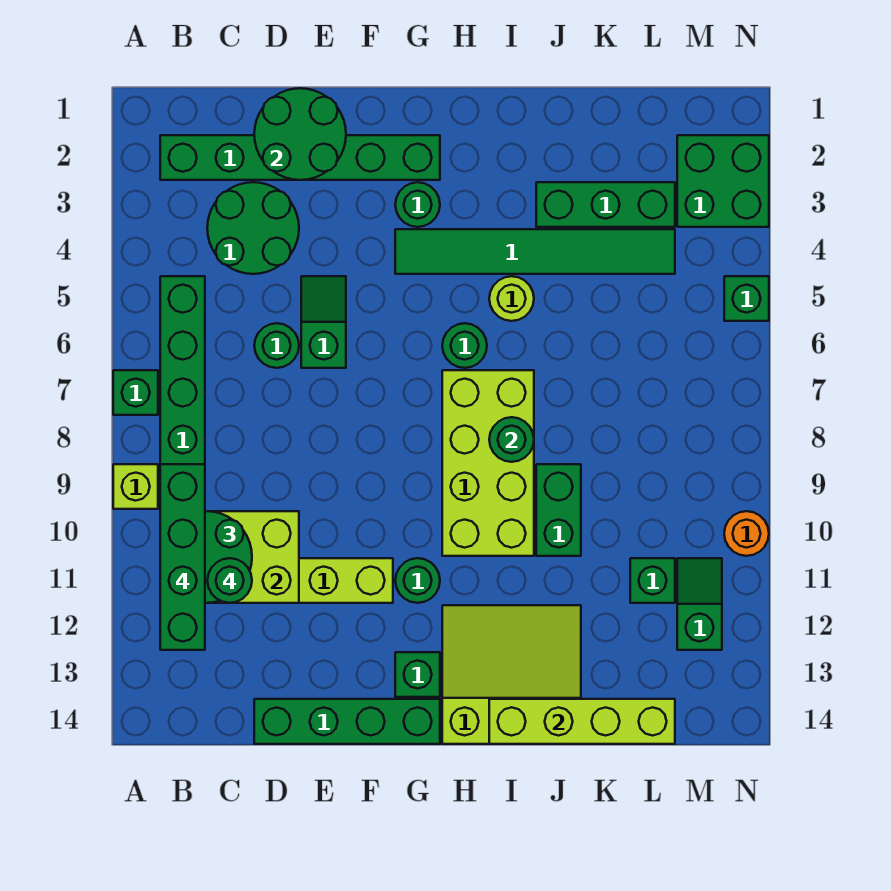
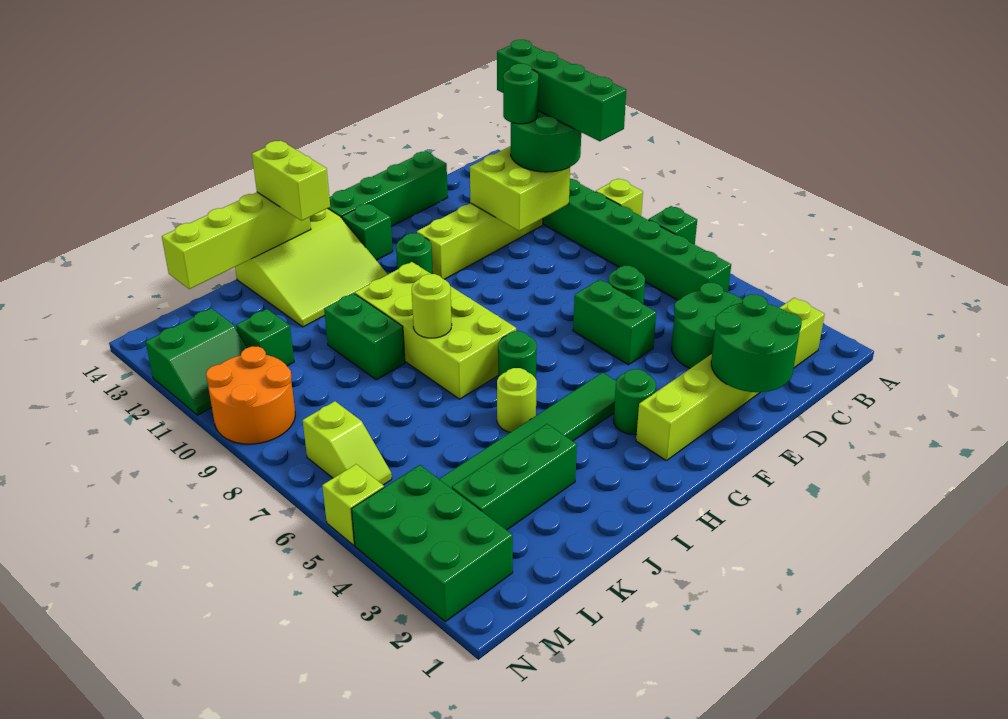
green brick B2:G2 level 1 -> lime brick B2:G2 level 1
green slope E5:E6 level 1 top 6 -> green brick E5:E6 level 1
green round brick I8 level 2 -> lime round brick I8 level 2
none -> lime brick I13:I14 level 3
green brick M2:N3 level 1 -> green brick M2:N4 level 1
none -> lime slope M6:M7 level 1 top 7
green slope M11:M12 level 1 top 12 -> green slope M11:N12 level 1 top 12
green brick N5 level 1 -> lime brick N5 level 1
orange round brick N10 level 1 -> orange round brick M9:N10 level 1

